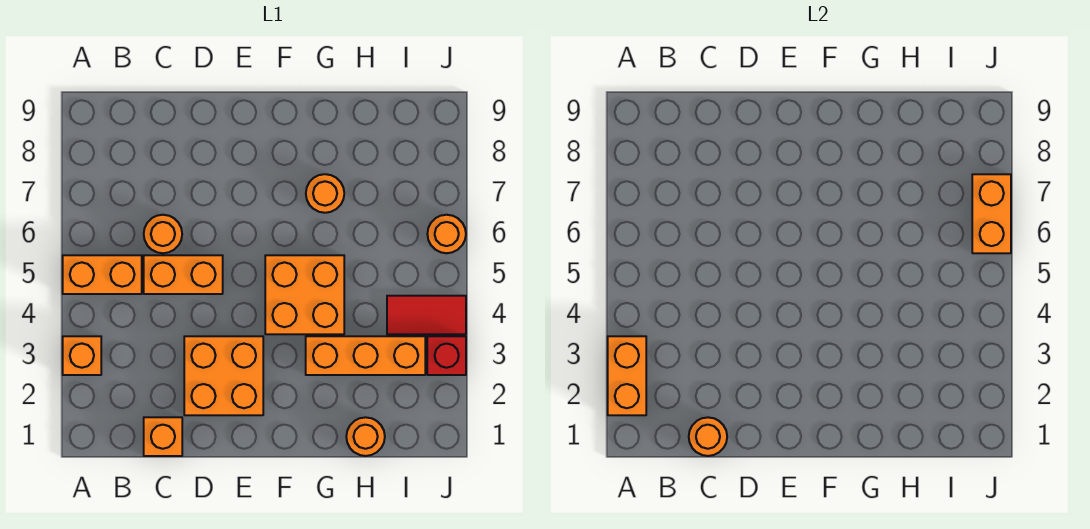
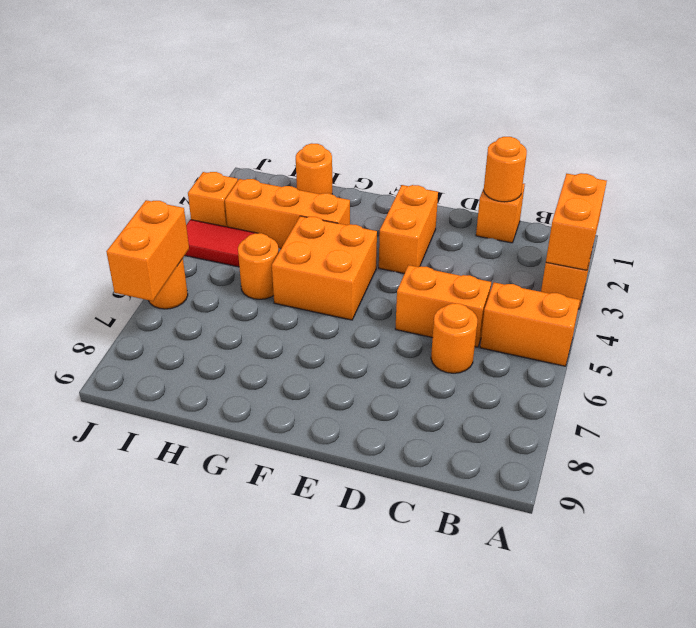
orange brick D2:E3 level 1 -> orange brick E2:E3 level 1
orange round brick G7 level 1 -> orange round brick H5 level 1
red brick J3 level 1 -> orange brick J3 level 1

